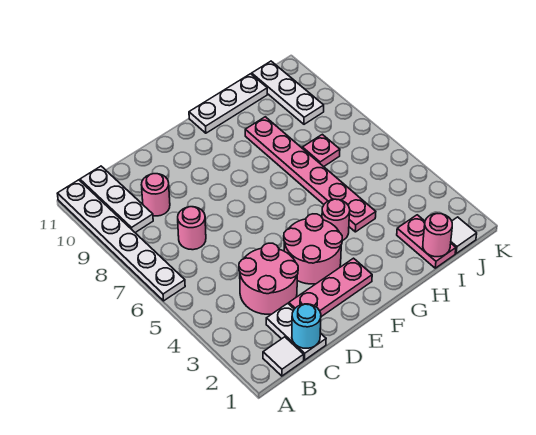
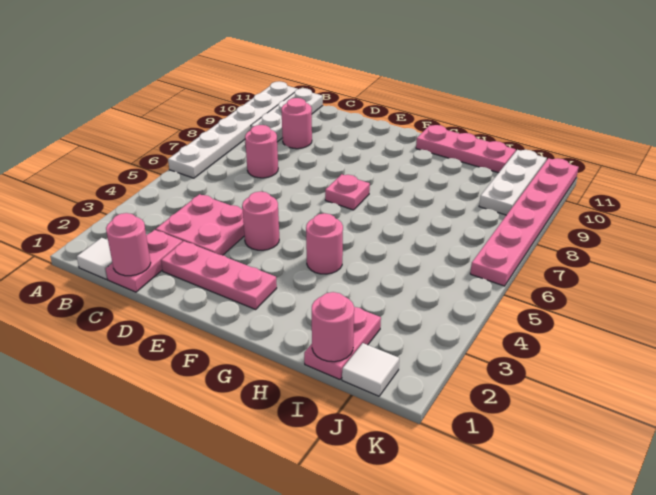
white plate C1:C2 level 1 -> pink plate C1:C2 level 1
cyan round brick C1 level 2 -> pink round brick C1 level 2
pink round brick C3:D4 level 1 -> pink plate C3:D4 level 1
pink round brick E3:F4 level 1 -> pink round brick E4 level 1
white plate G11:I11 level 1 -> pink plate G11:I11 level 1
pink plate H4:H9 level 1 -> pink plate K6:K11 level 1
pink plate I7 level 1 -> pink plate F7 level 1

